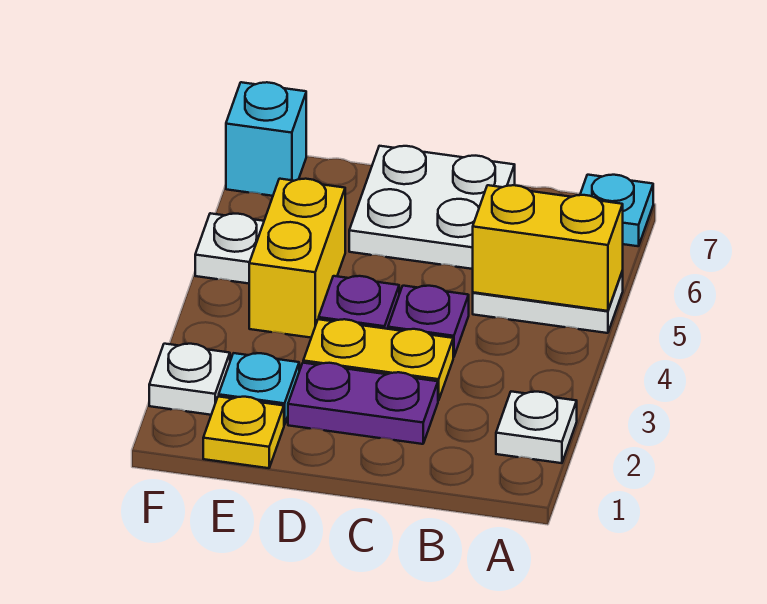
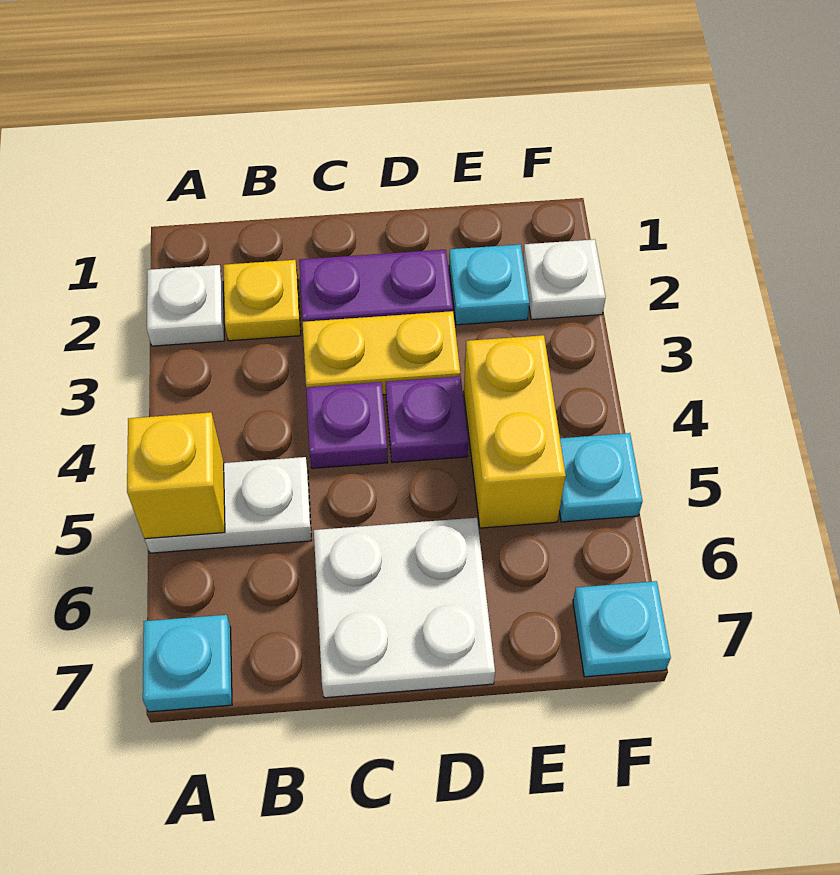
yellow brick A5:B5 level 2 -> yellow brick A5 level 2
yellow plate E1 level 1 -> yellow plate B2 level 1
white plate F5 level 1 -> cyan plate F5 level 1
cyan brick F7 level 1 -> cyan plate F7 level 1

